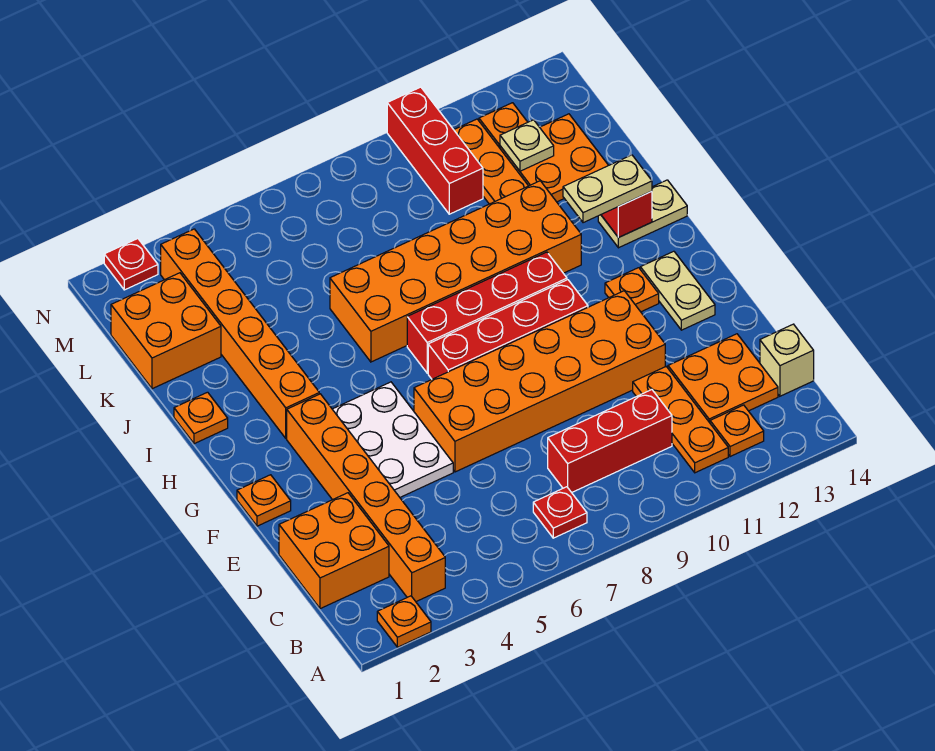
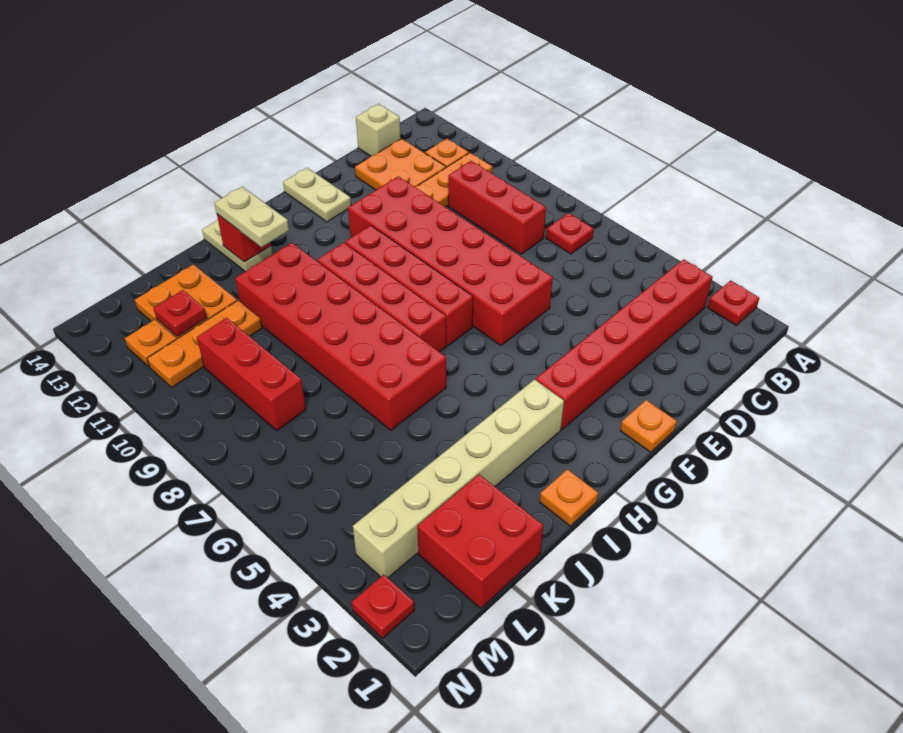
orange plate A2 level 1 -> red plate A2 level 1
orange brick B3:G3 level 1 -> red brick B3:G3 level 1
orange brick C1:D2 level 1 -> none
white plate E4:G5 level 1 -> none
orange brick E6:F11 level 1 -> red brick E6:F11 level 1
tan plate F13:G13 level 1 -> tan plate F13:F14 level 1
orange plate G12 level 1 -> none
orange brick H3:M3 level 1 -> tan brick H3:M3 level 1
orange brick I6:J11 level 1 -> red brick I6:J11 level 1
orange brick K1:L2 level 1 -> red brick K1:L2 level 1
red brick L10:N10 level 1 -> red brick L8:L10 level 1
tan plate L12 level 2 -> red plate L12 level 2

